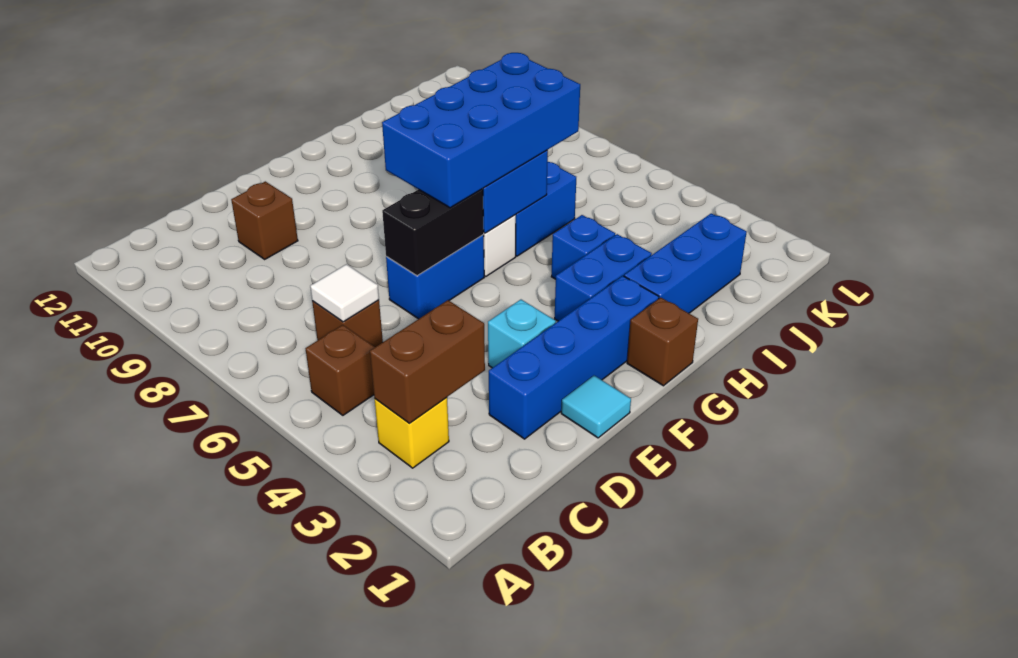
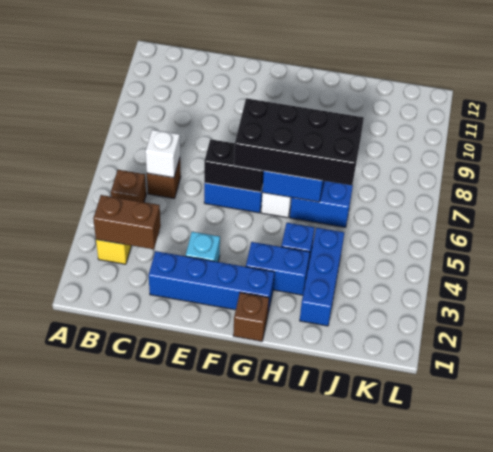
white tile C6 level 2 -> white brick C6 level 2
brown brick D10 level 1 -> none
cyan tile E1 level 1 -> none
blue brick F6:I7 level 3 -> black brick F6:I7 level 3
blue brick H2:J2 level 1 -> blue brick I2:I4 level 1

